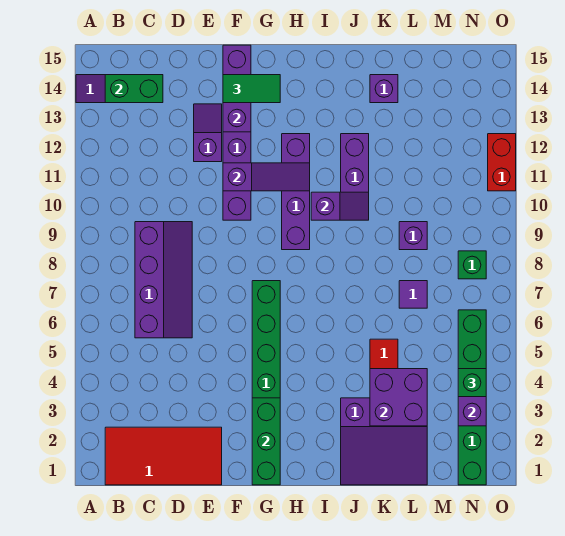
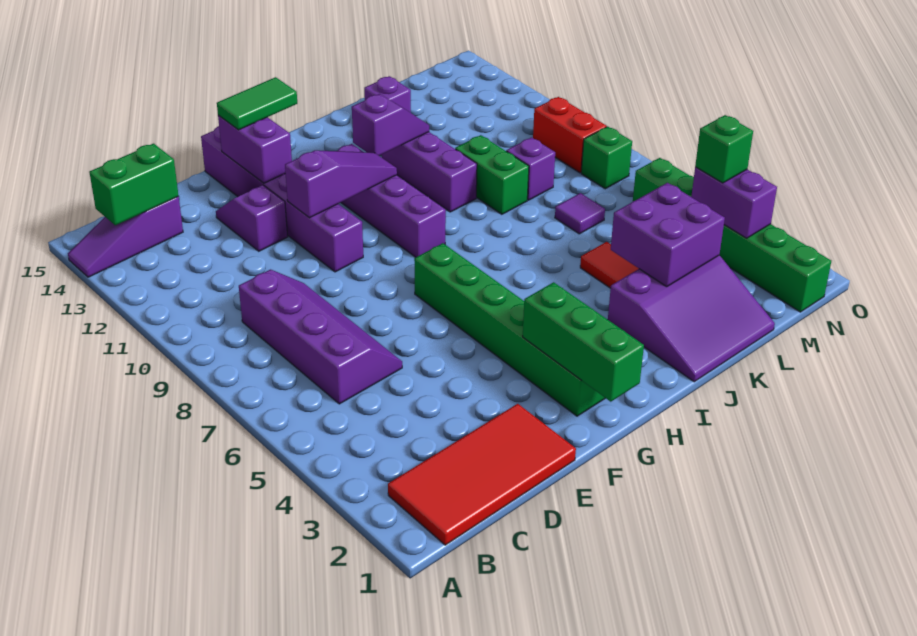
purple slope I10:J10 level 2 top I -> purple slope I12:J12 level 2 top I
none -> green brick K9:K10 level 1
red brick O11:O12 level 1 -> red brick N9:N10 level 1

